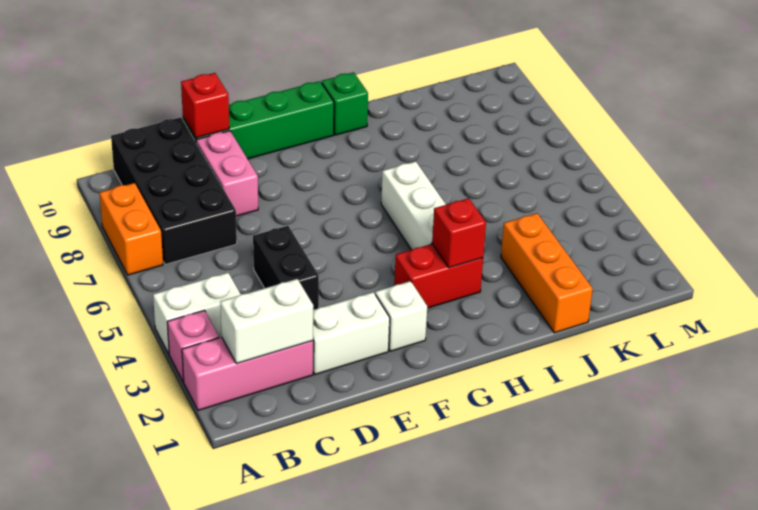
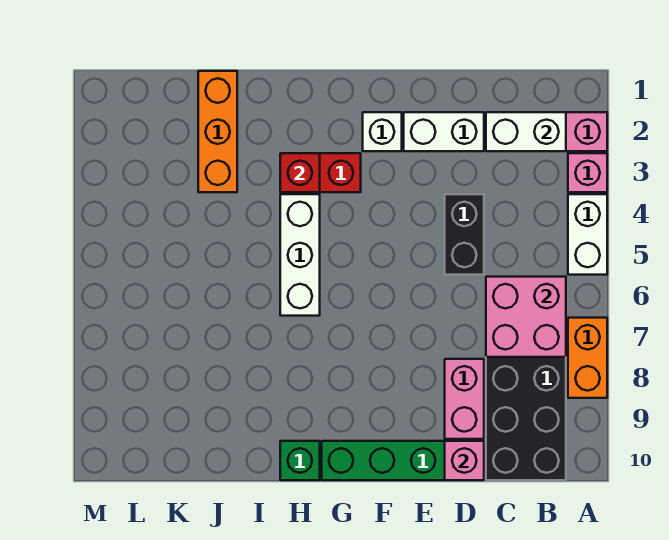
white brick A4:B4 level 1 -> white brick A4:A5 level 1
none -> pink brick B6:C7 level 2
red brick D10 level 2 -> pink brick D10 level 2

